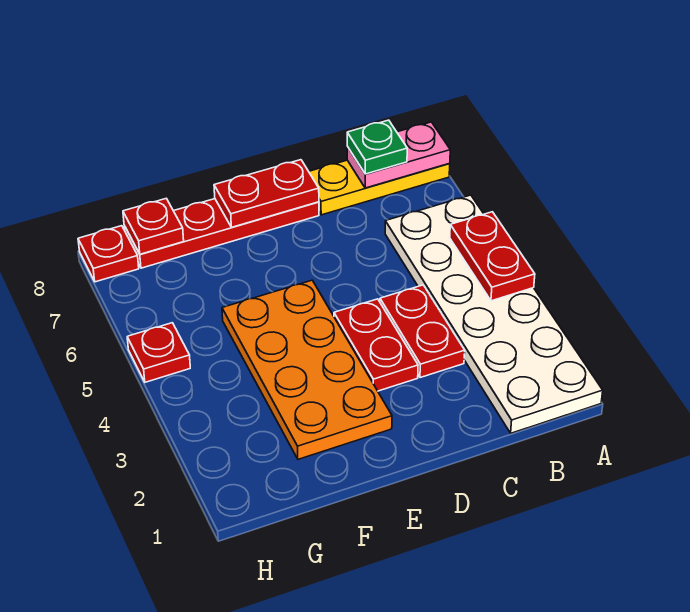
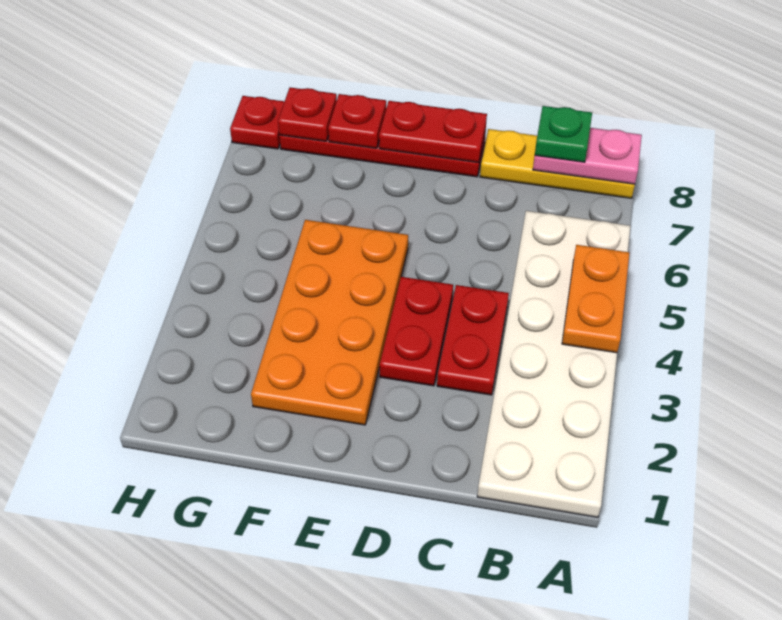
red plate A4:A5 level 2 -> orange plate A4:A5 level 2
red plate H5 level 1 -> red plate F8 level 2

